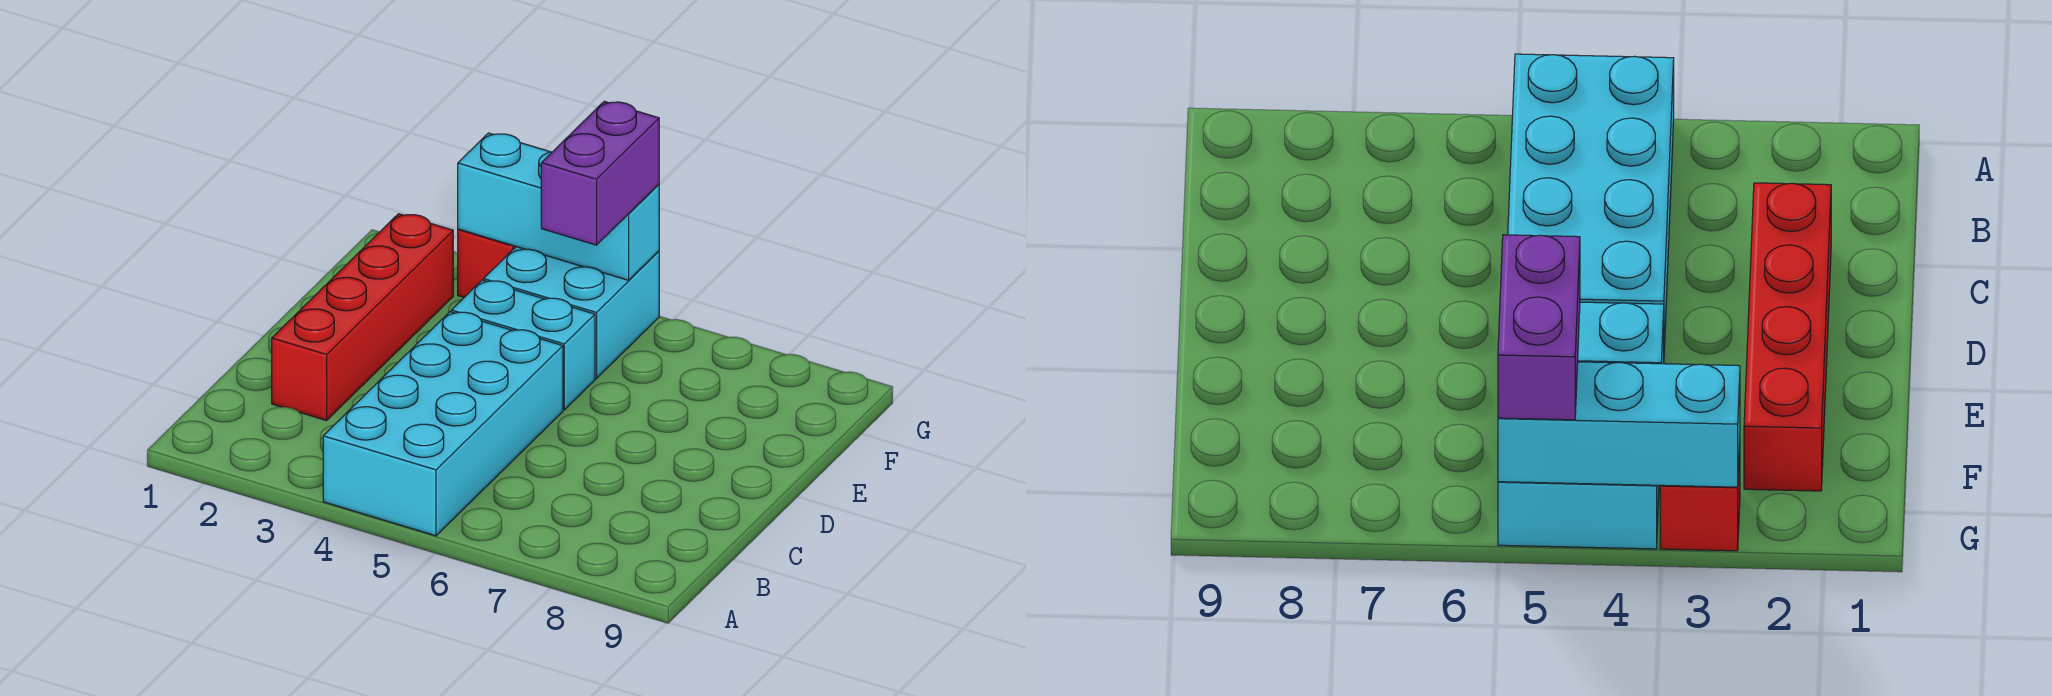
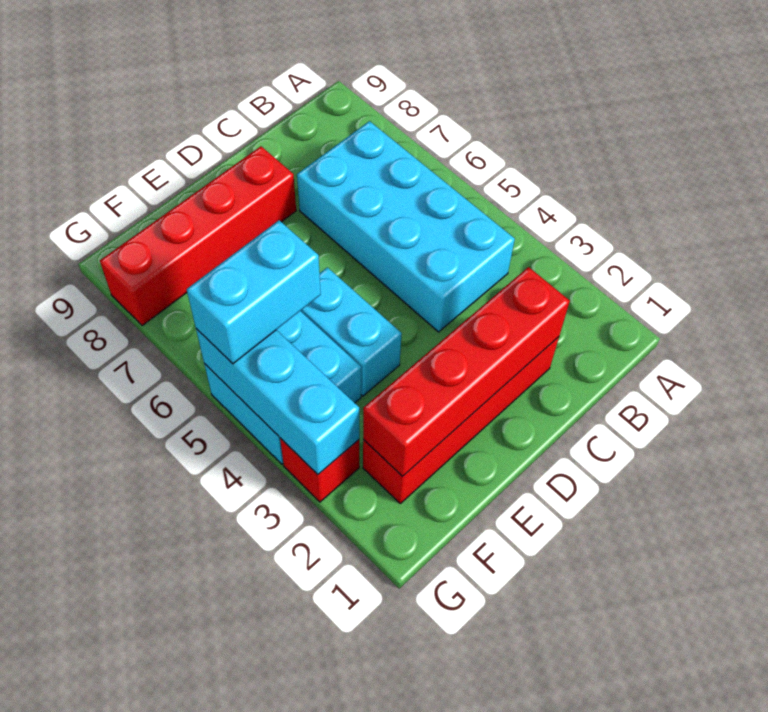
cyan brick A4:D5 level 1 -> cyan brick B4:C7 level 1
none -> red brick C2:F2 level 2
none -> red brick D8:G8 level 1
purple brick F5:G5 level 3 -> cyan brick F5:G5 level 3

